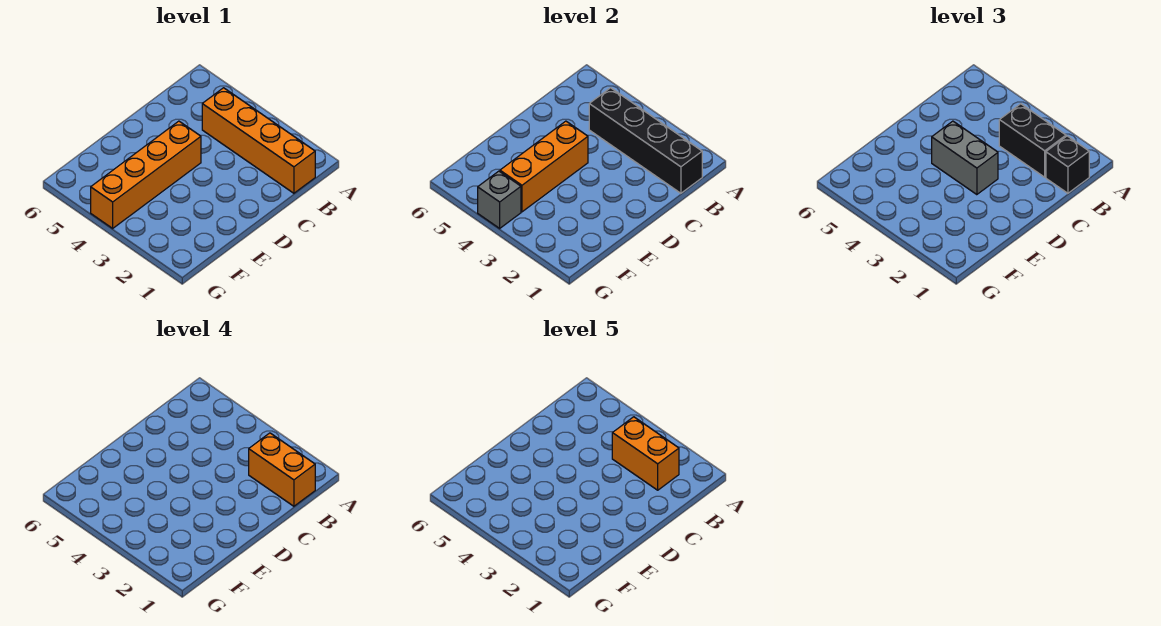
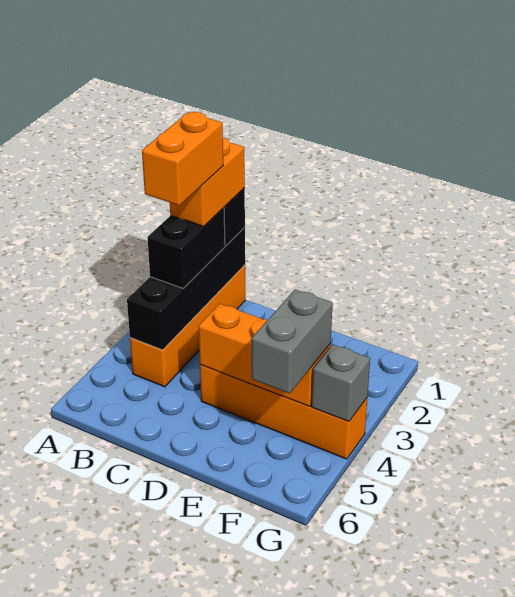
grey brick D3:D4 level 3 -> grey brick F4:F5 level 3

